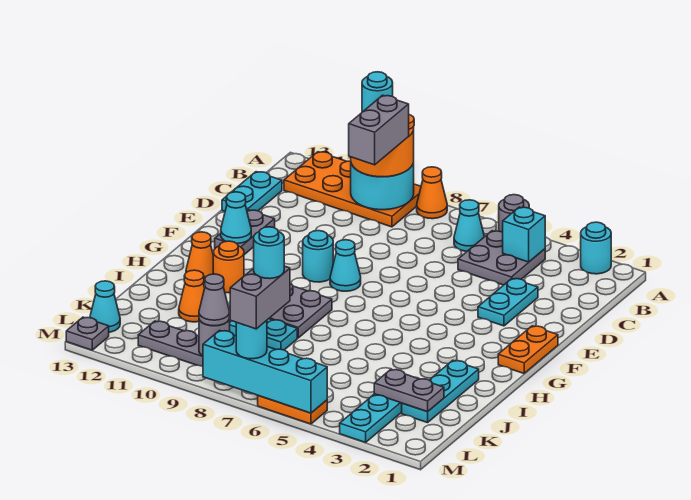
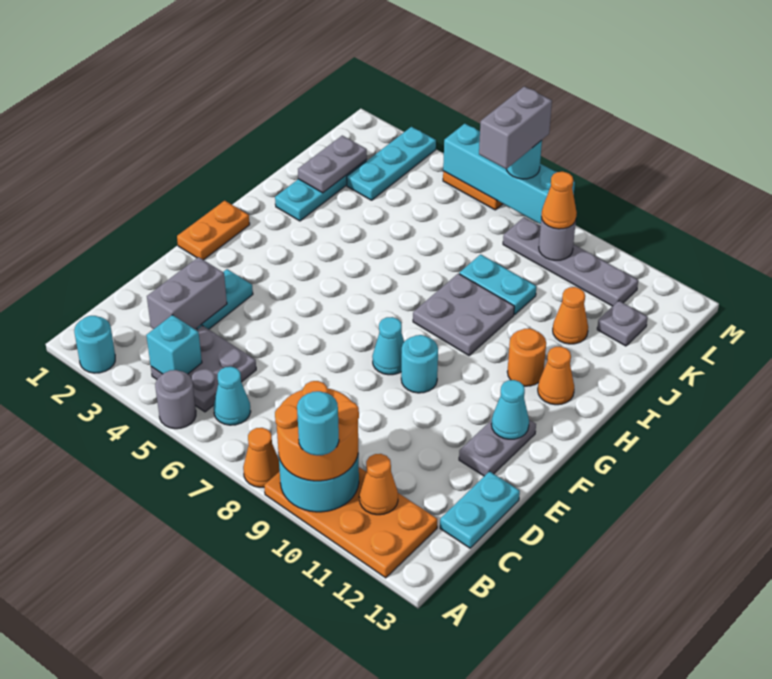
grey brick B9:C9 level 4 -> grey brick C3:D3 level 2
none -> orange cone B11 level 2
grey plate K2:K3 level 2 -> grey plate J2:K2 level 2
cyan round brick L7 level 5 -> none
grey cone L9 level 3 -> orange cone L9 level 3
cyan cone L13 level 1 -> none
grey plate M13 level 1 -> grey plate K12 level 1

